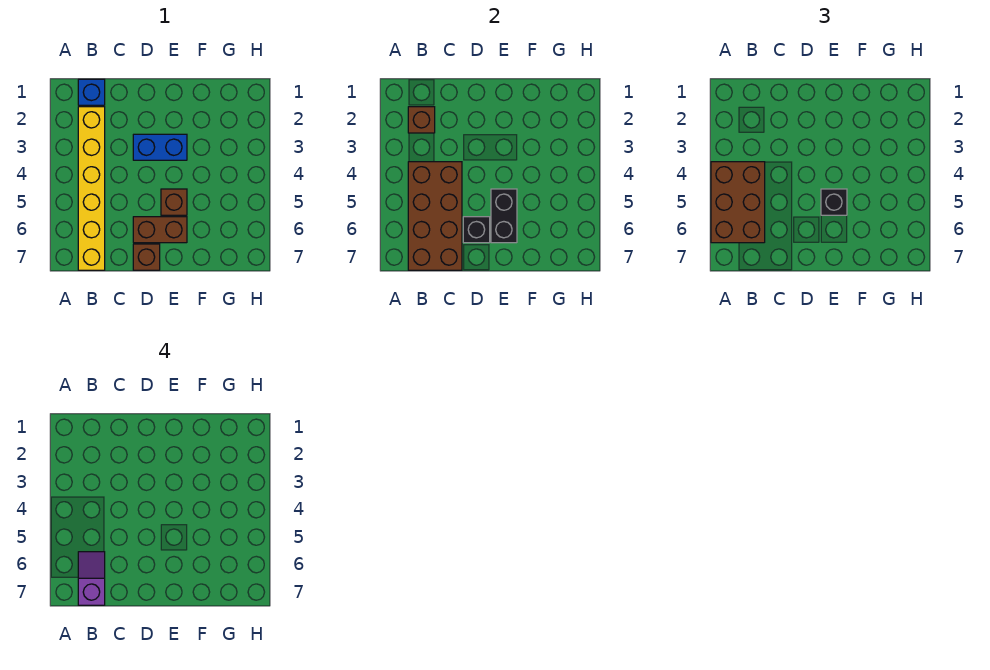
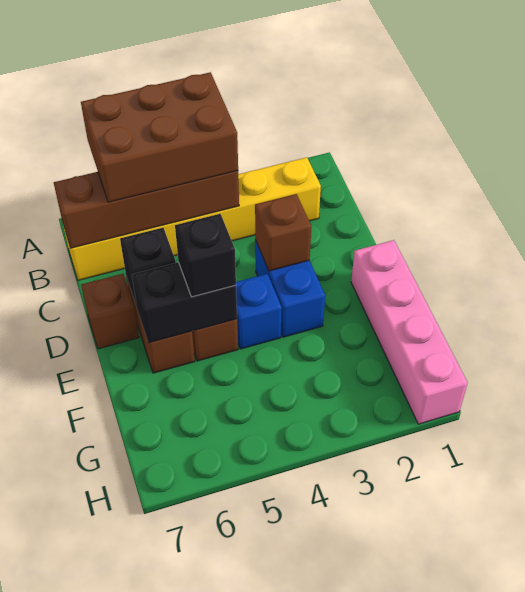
blue brick B1 level 1 -> blue brick E4 level 1
brown brick B2 level 2 -> brown brick D3 level 2
brown brick B4:C7 level 2 -> brown brick B4:B7 level 2
purple slope B6:B7 level 4 top 7 -> none
none -> pink brick E1:H1 level 1

